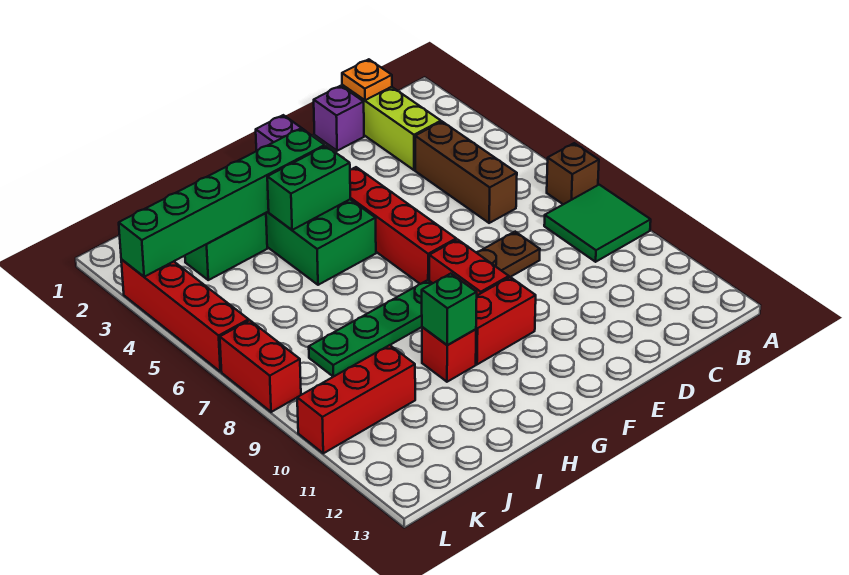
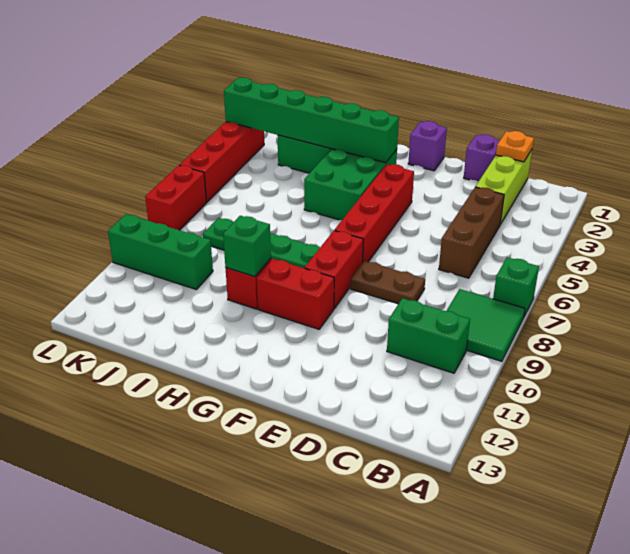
brown brick A7 level 1 -> green brick A7 level 1
green brick G4:H4 level 2 -> green brick B10:C10 level 1
red brick J10:L10 level 1 -> green brick J10:L10 level 1

